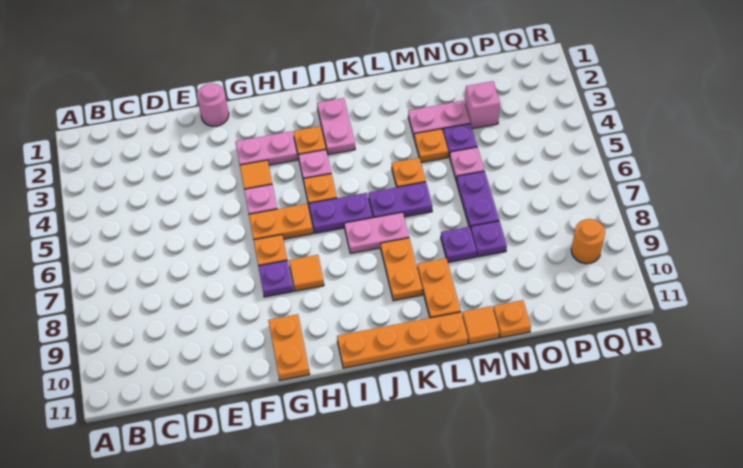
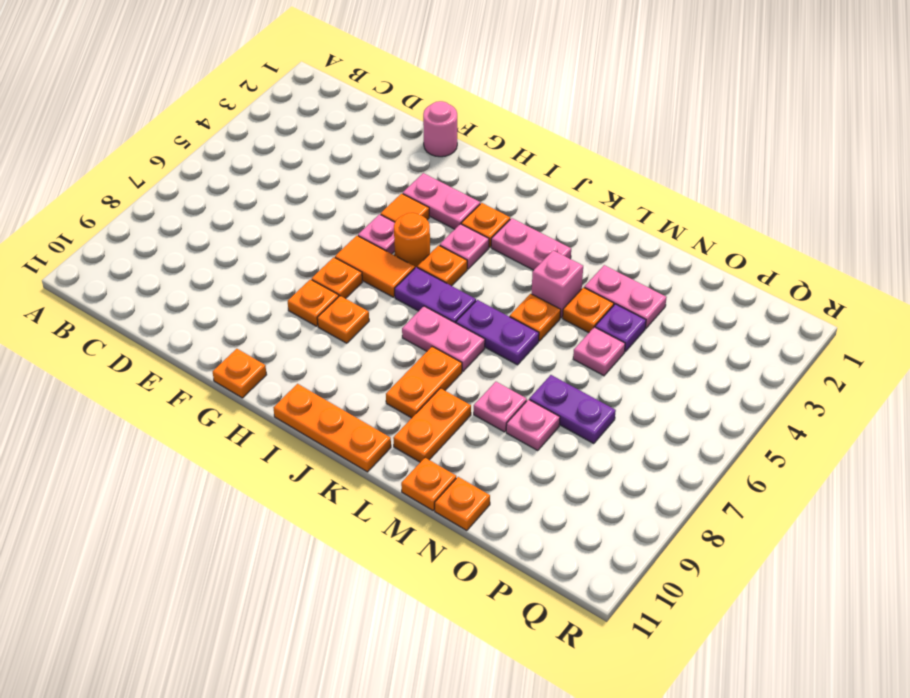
orange plate G6:H6 level 1 -> orange tile G6:H6 level 1
purple plate G8 level 1 -> orange plate G8 level 1
orange plate G10:G11 level 1 -> orange plate G11 level 1
orange tile H8 level 1 -> orange plate H8 level 1
orange plate I11:L11 level 1 -> orange plate I11:K11 level 1
pink plate J2:J3 level 1 -> pink plate J3:K3 level 1
purple plate M8 level 1 -> pink plate M8 level 1
orange tile M11 level 1 -> orange plate M11 level 1
purple plate N6:N7 level 1 -> purple plate N7:O7 level 1
purple plate N8 level 1 -> pink plate N8 level 1
pink brick O3 level 1 -> pink brick L4 level 1
orange round brick Q9 level 1 -> orange round brick H5 level 1

